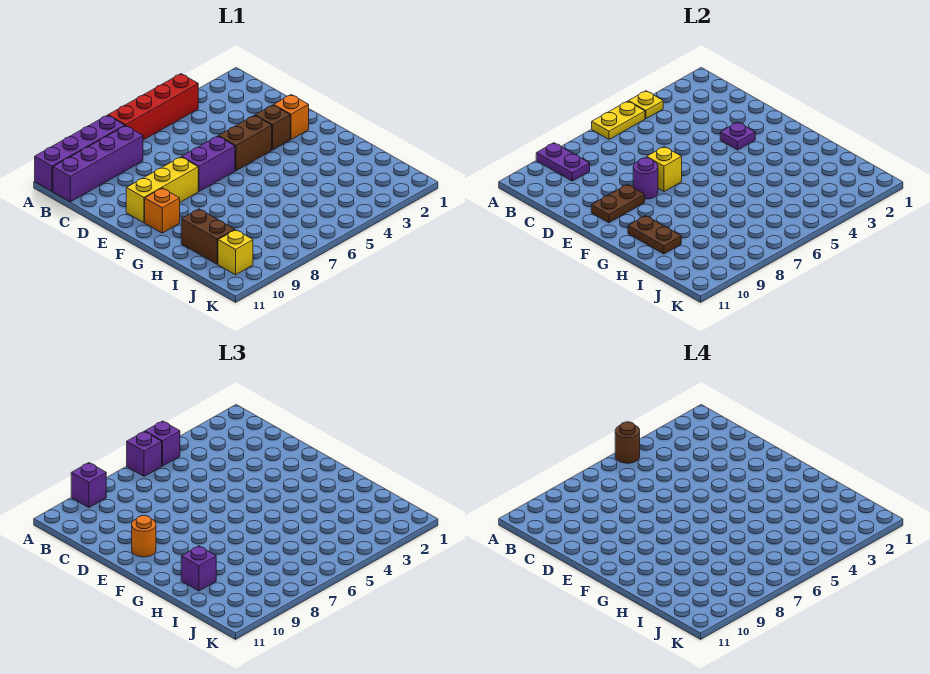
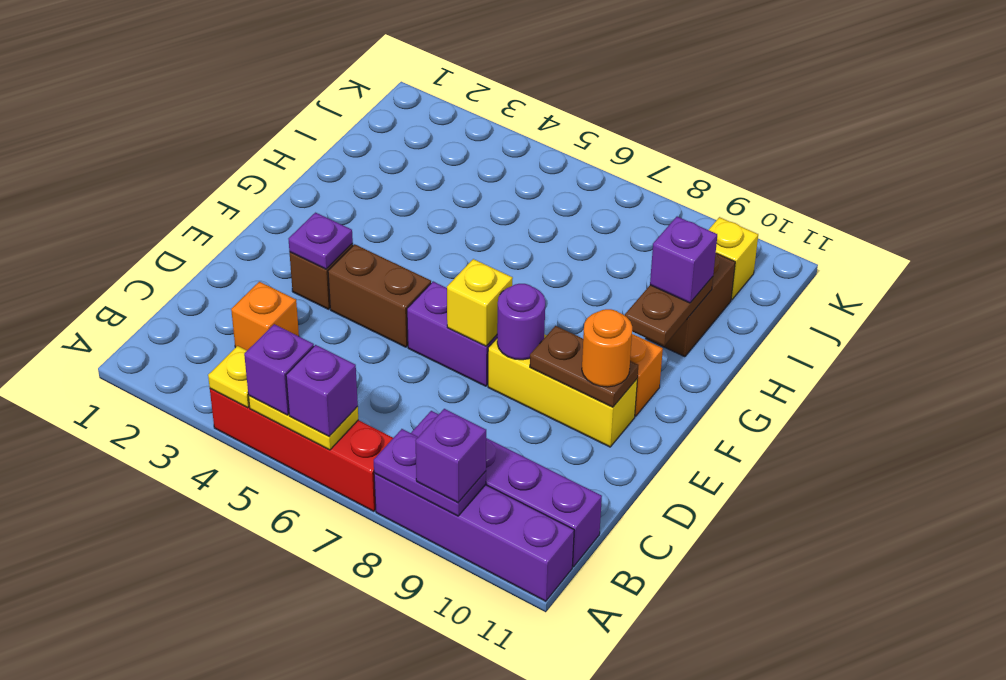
brown round brick A5 level 4 -> none
purple plate A9:B9 level 2 -> purple plate A8:A9 level 2
orange brick E2 level 1 -> orange brick C3 level 1

